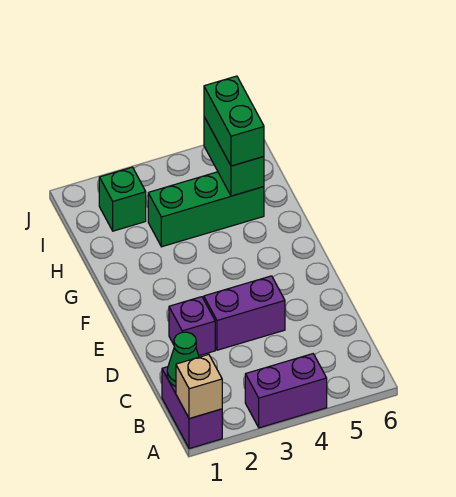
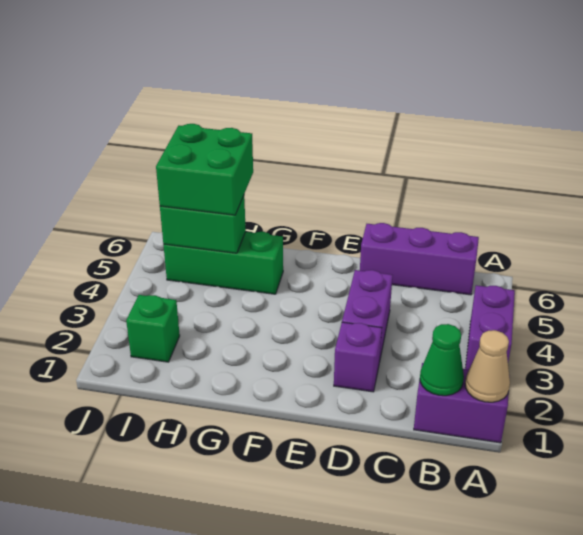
tan brick A1 level 2 -> tan cone A1 level 2
none -> purple brick B6:D6 level 1
green brick H3:H5 level 1 -> green brick G5:I5 level 1
green brick H5:I5 level 3 -> green brick H5:I6 level 3

